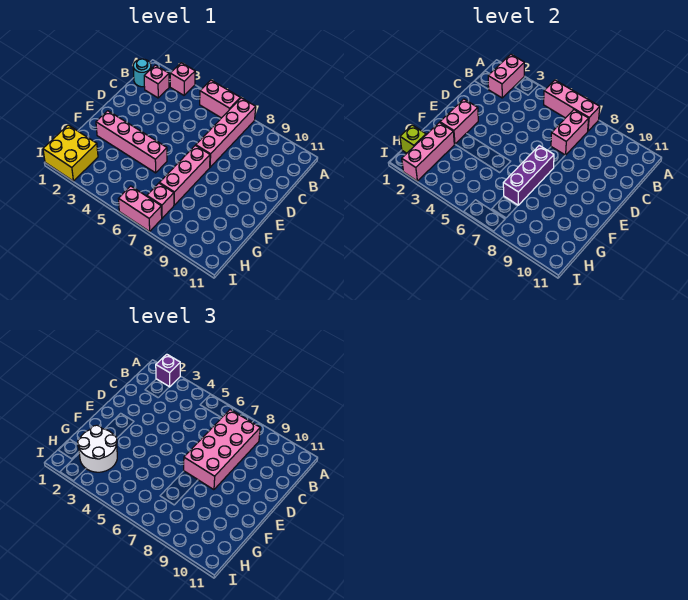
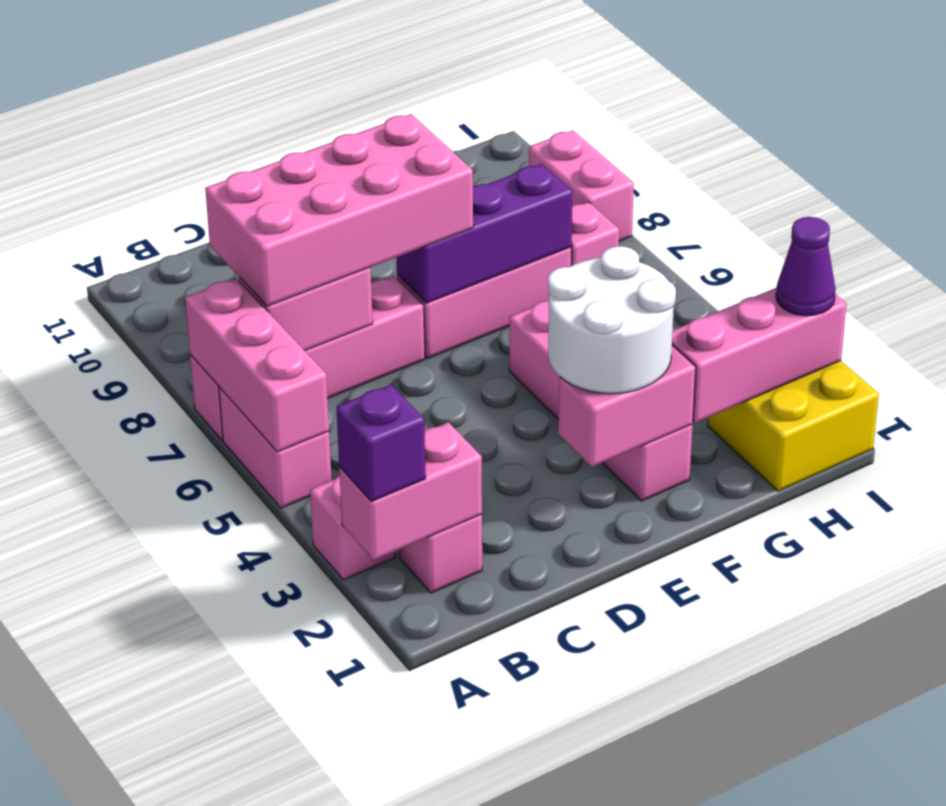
cyan round brick B1 level 1 -> none
white round brick G2:H3 level 3 -> white round brick E2:F3 level 3
lime brick H1 level 2 -> none
none -> purple cone I2 level 3
pink brick I6:I7 level 1 -> pink brick I8:I9 level 1

